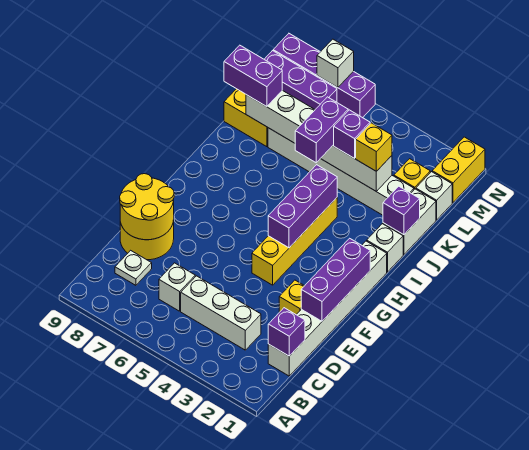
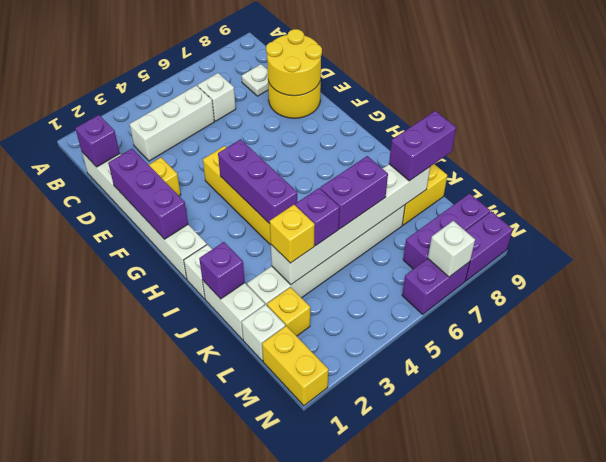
purple brick J5:K5 level 3 -> purple brick K5:K6 level 3

